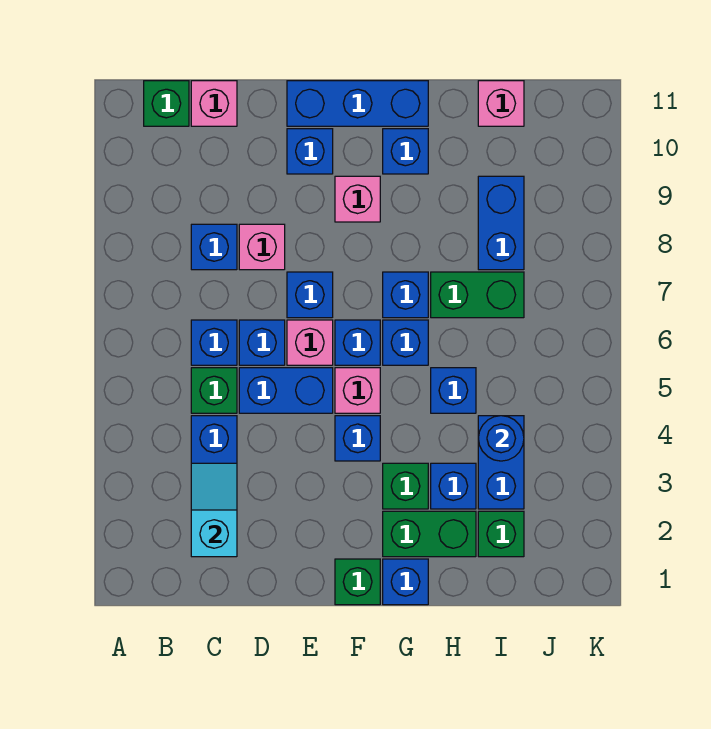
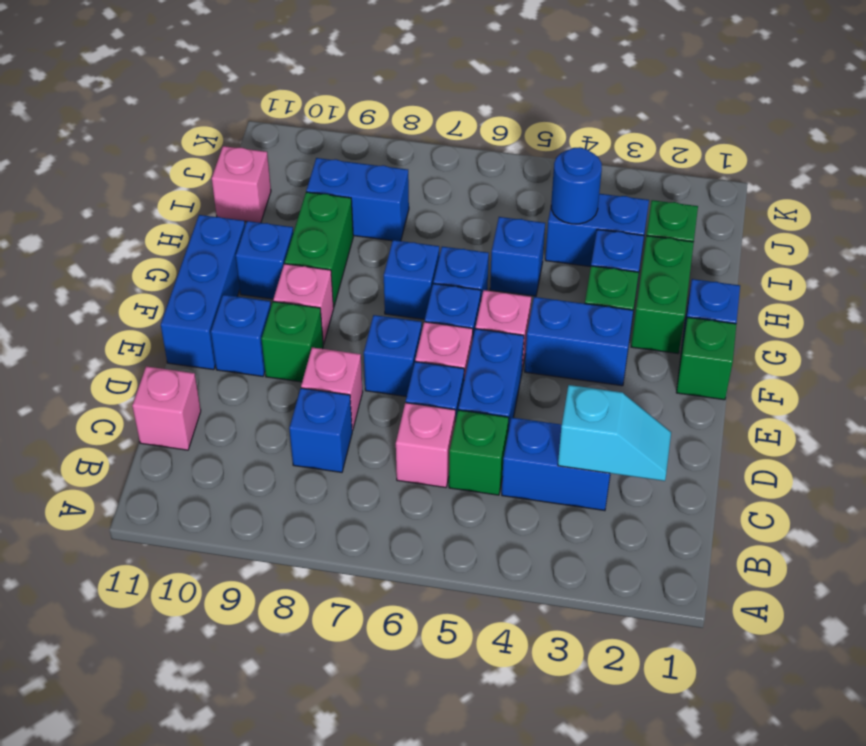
green brick B11 level 1 -> green brick E9 level 1
cyan slope C2:C3 level 2 top 2 -> cyan slope C2:C3 level 2 top 3
blue brick C6 level 1 -> pink brick C6 level 1
blue brick F4 level 1 -> blue brick F3:F4 level 1
green brick H7:I7 level 1 -> green brick G9:H9 level 1

